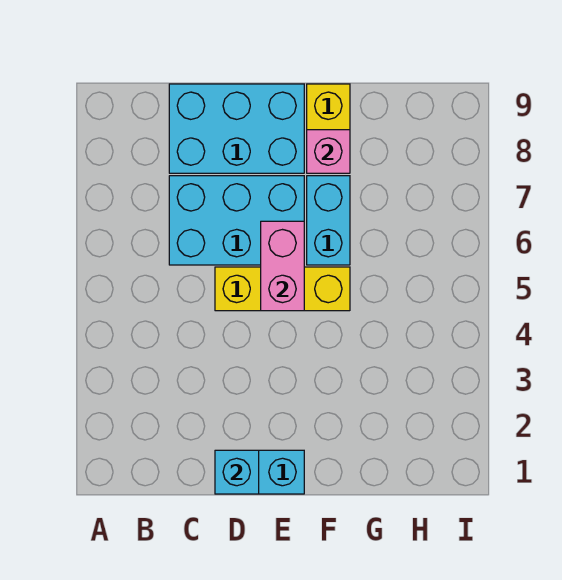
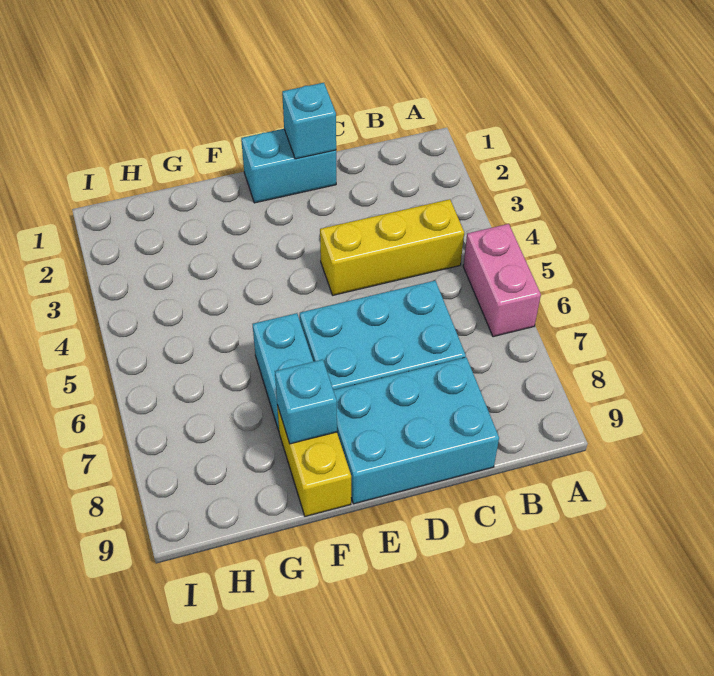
yellow brick D5:F5 level 1 -> yellow brick B4:D4 level 1
pink brick E5:E6 level 2 -> pink brick A5:A6 level 1
pink brick F8 level 2 -> cyan brick F8 level 2

